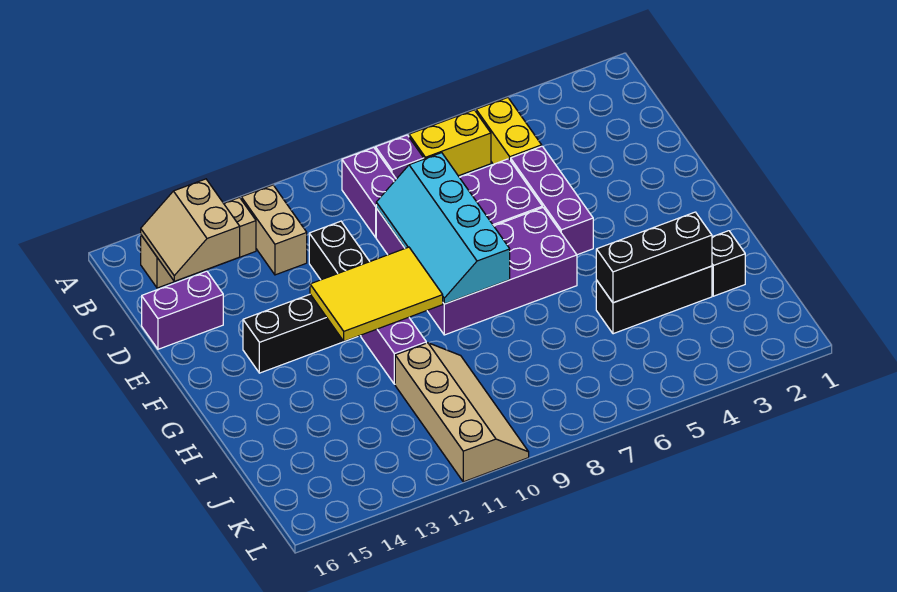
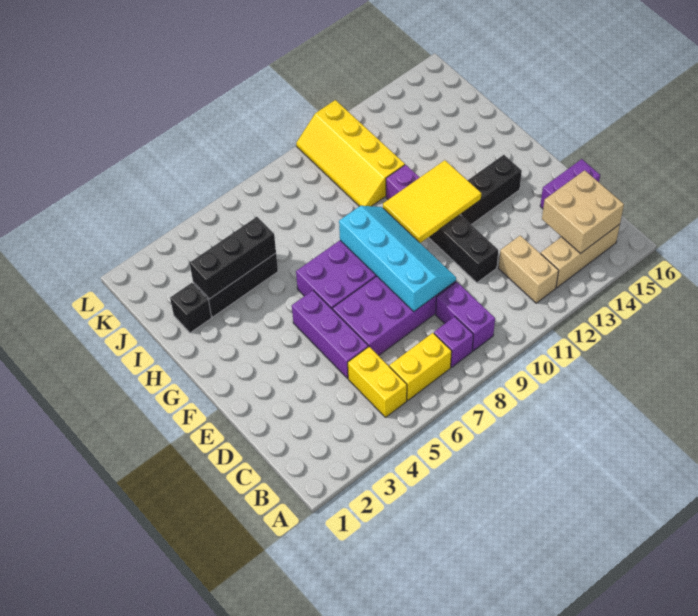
tan slope B14:C15 level 2 top 14 -> tan brick B14:C15 level 2
tan slope I10:L11 level 1 top 11 -> yellow slope I10:L11 level 1 top 11

